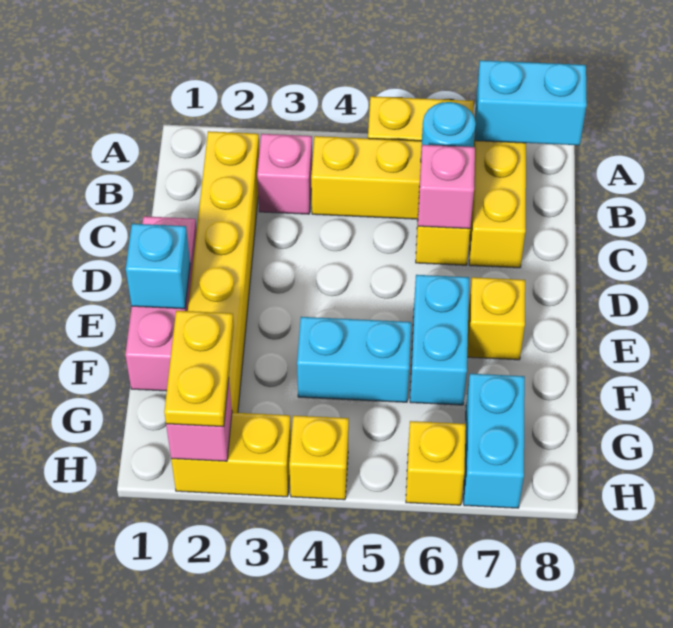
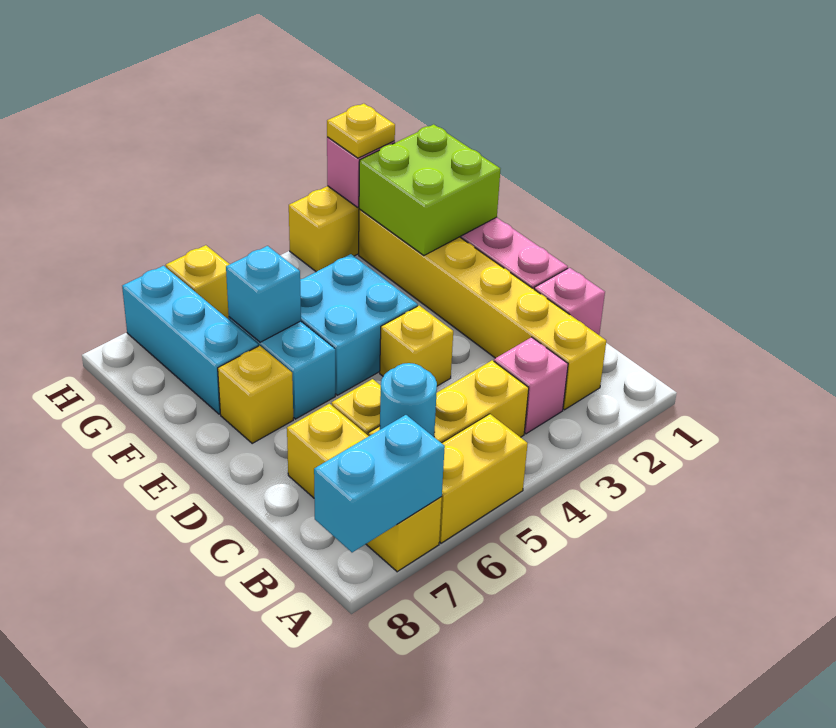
pink brick C6 level 2 -> pink brick C1 level 1
cyan brick E1 level 2 -> cyan brick F6 level 2
none -> lime brick F1:G2 level 2
cyan brick F4:F5 level 1 -> cyan brick E4:F5 level 1
yellow plate G2:H2 level 3 -> yellow plate H2 level 3
cyan brick G7:H7 level 1 -> cyan brick F7:H7 level 1
yellow brick H4 level 1 -> yellow brick D4 level 1

